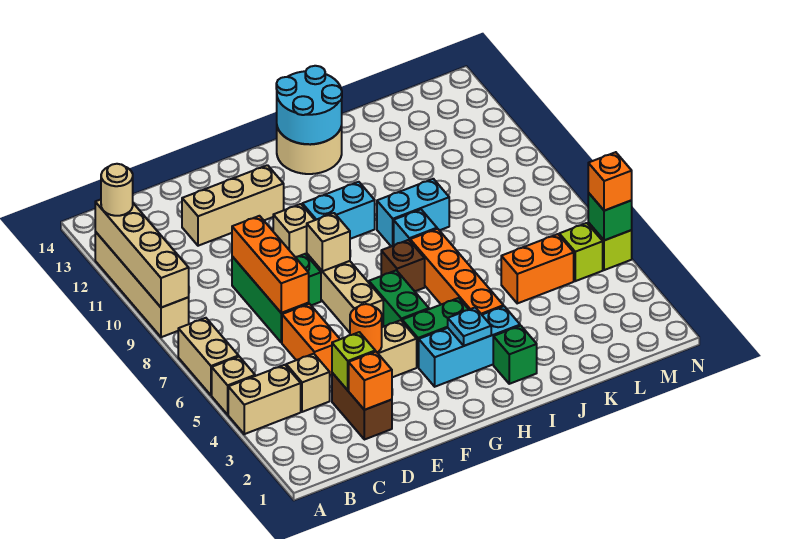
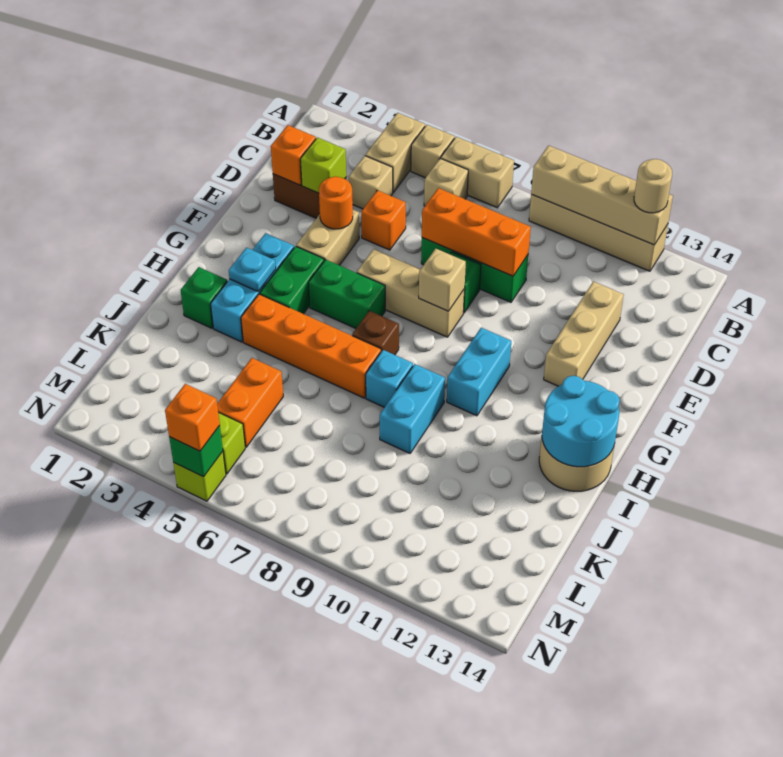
orange brick D5:D6 level 1 -> orange brick D5 level 1
tan brick F10 level 1 -> tan brick B6 level 1

